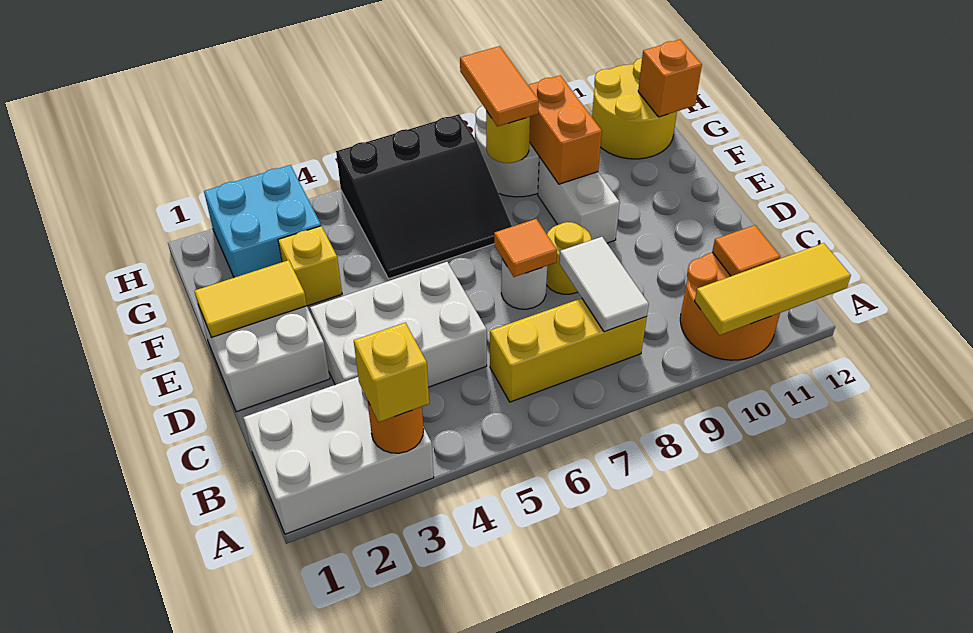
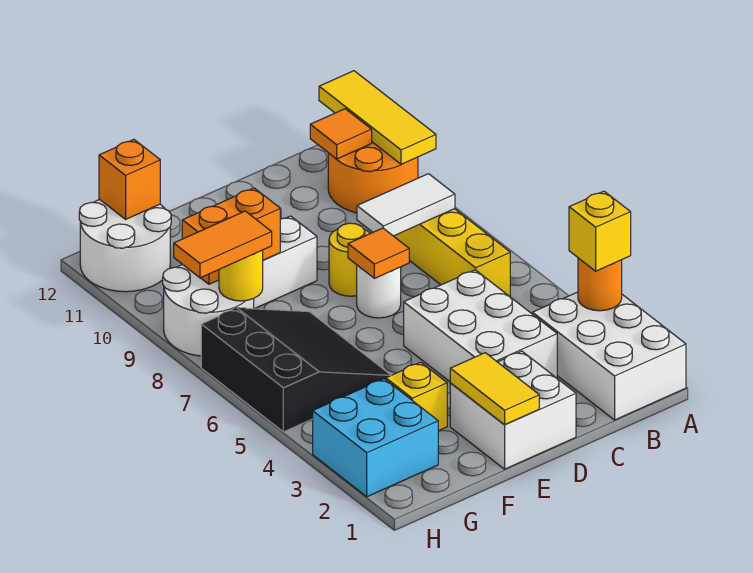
yellow round brick G11:H12 level 1 -> white round brick G11:H12 level 1

